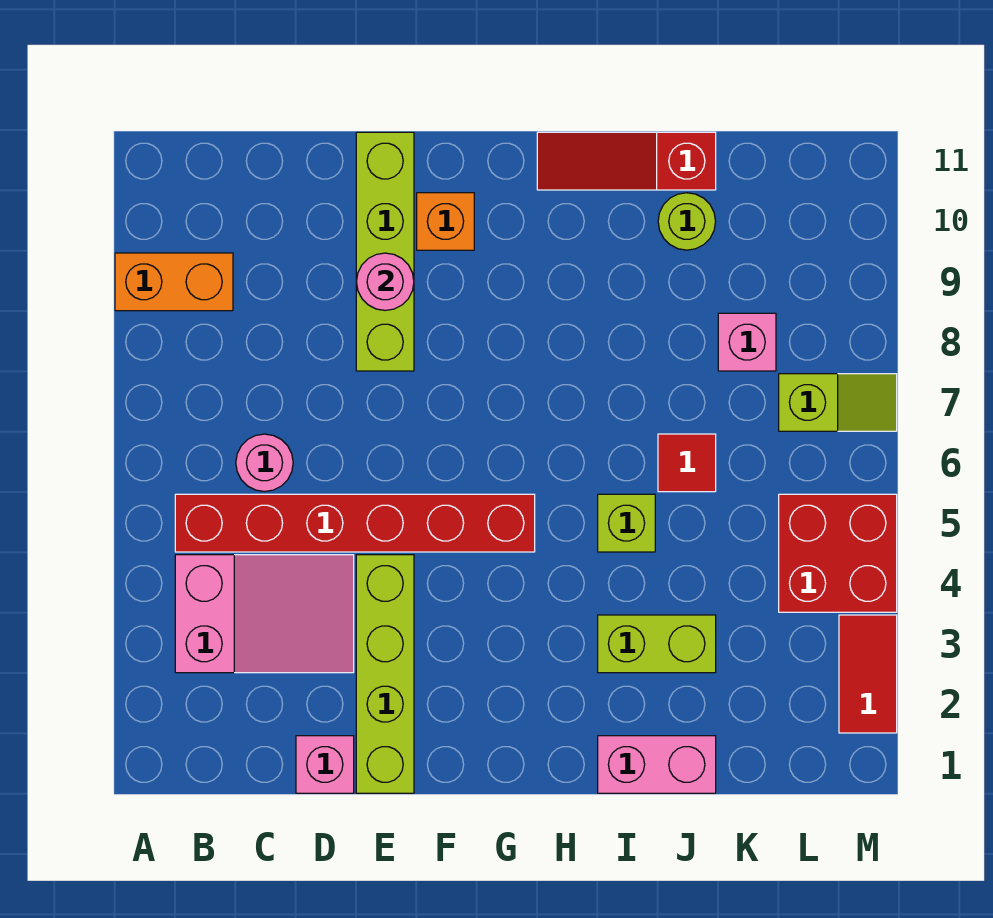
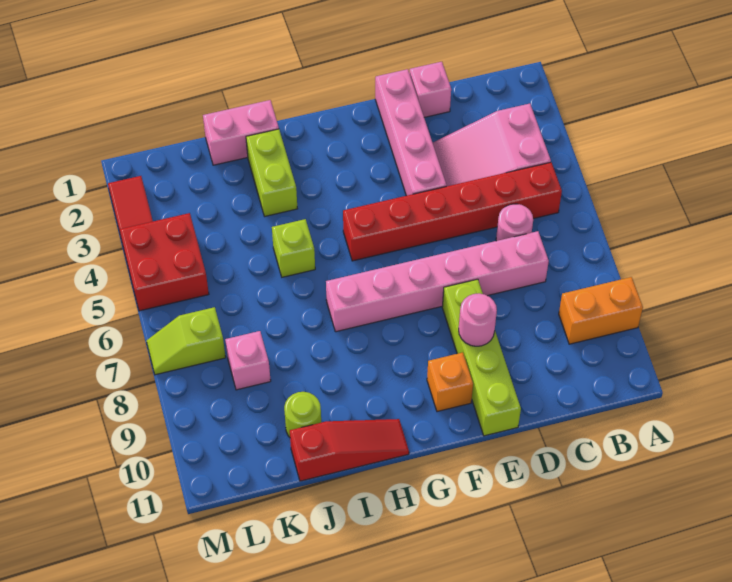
none -> pink brick C7:H7 level 1
lime brick E1:E4 level 1 -> pink brick E1:E4 level 1
lime brick I3:J3 level 1 -> lime brick I2:I3 level 1
red tile J6 level 1 -> none

